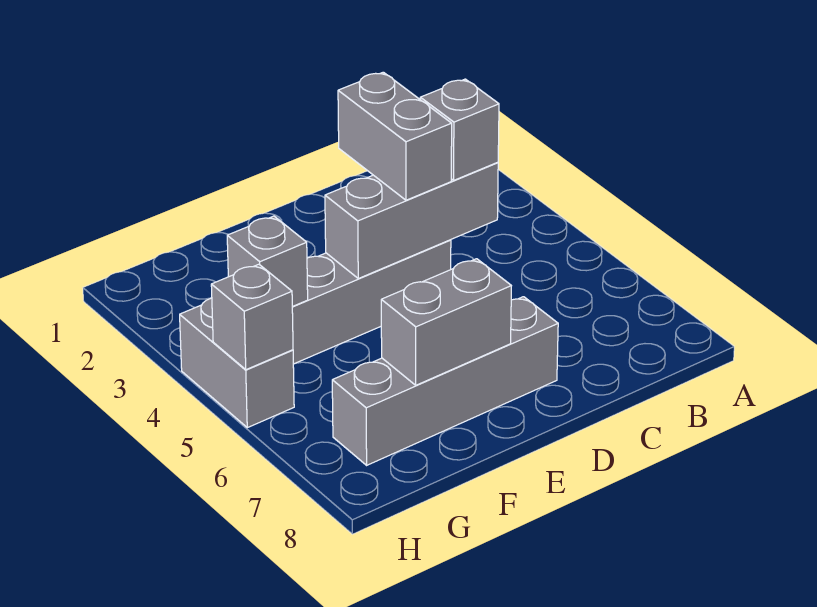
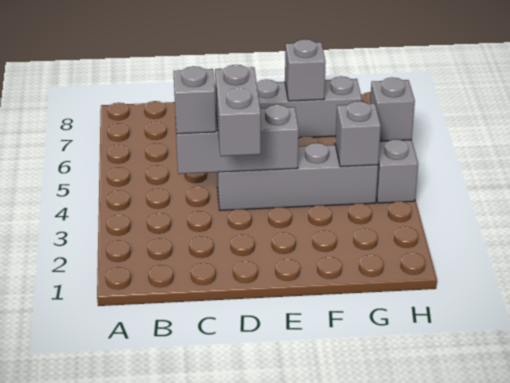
grey brick E7:F7 level 2 -> grey brick F7 level 2

